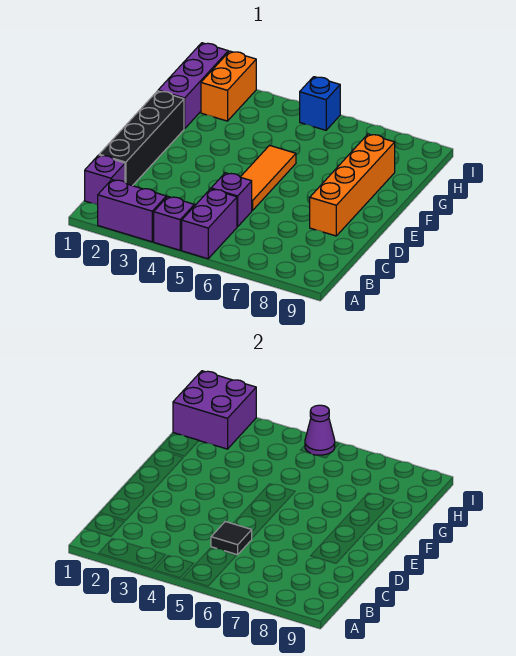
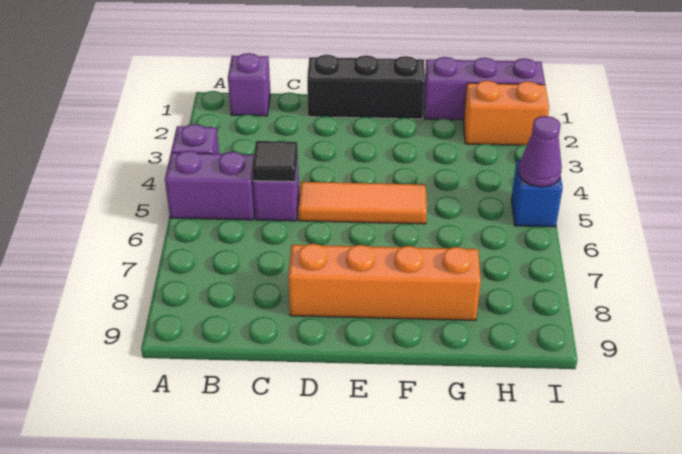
purple brick A2:A3 level 1 -> none
black brick C1:F1 level 1 -> black brick D1:F1 level 1
purple brick H1:I2 level 2 -> none

